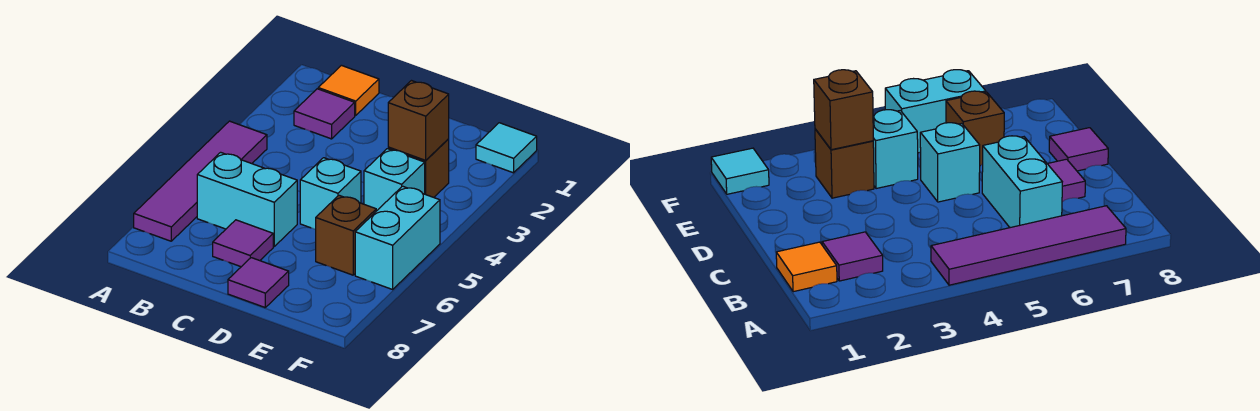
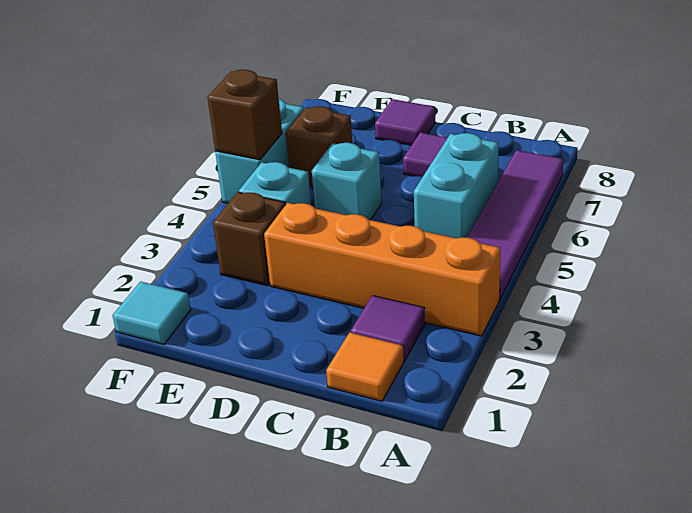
none -> orange brick A3:D3 level 1
cyan brick B6:C6 level 1 -> cyan brick B5:B6 level 1
brown brick E3 level 2 -> brown brick F5 level 2

